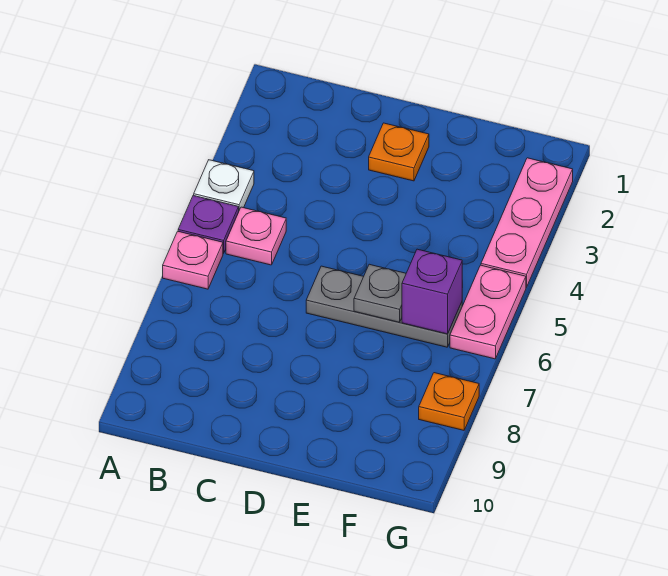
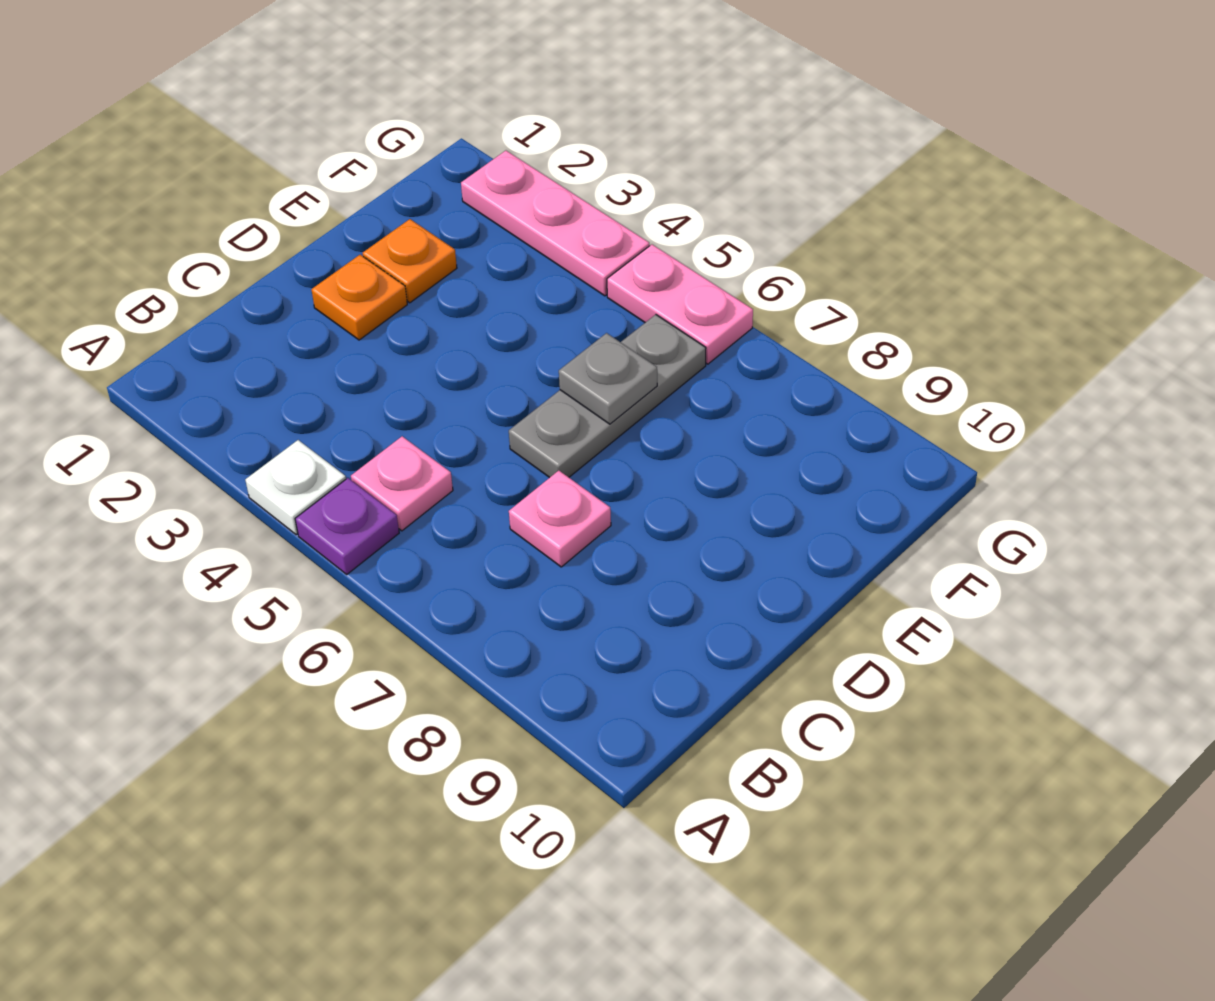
pink plate A6 level 1 -> pink plate C7 level 1
purple brick F6 level 2 -> none
orange plate G8 level 1 -> orange plate E2 level 1

